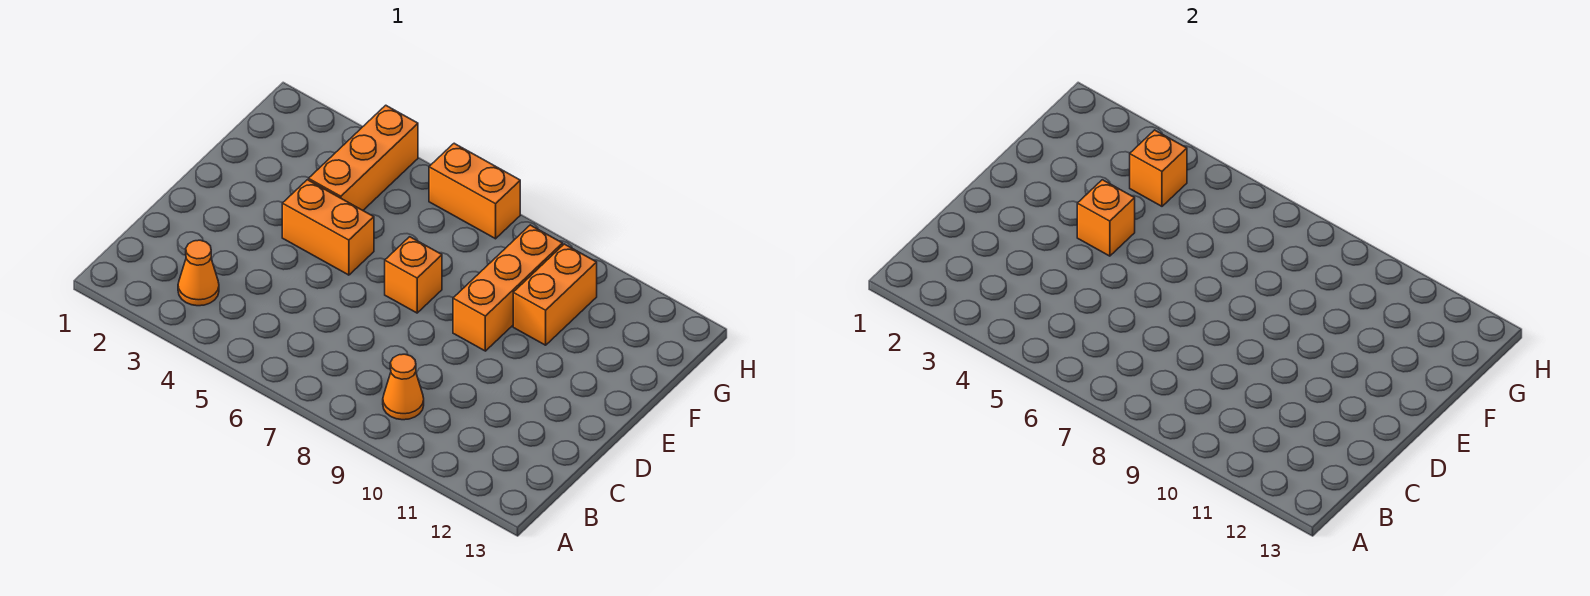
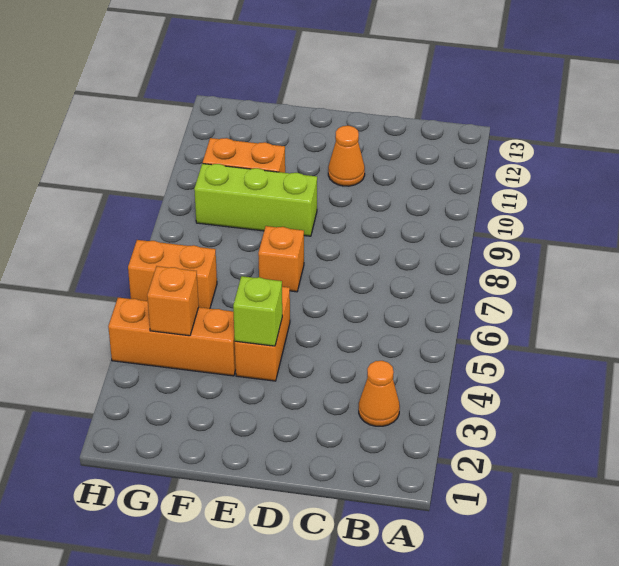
orange cone B9 level 1 -> orange cone D11 level 1
orange brick E4 level 2 -> lime brick E4 level 2
orange brick E9:G9 level 1 -> lime brick E9:G9 level 1
orange brick H6:H7 level 1 -> orange brick G6:H6 level 1

